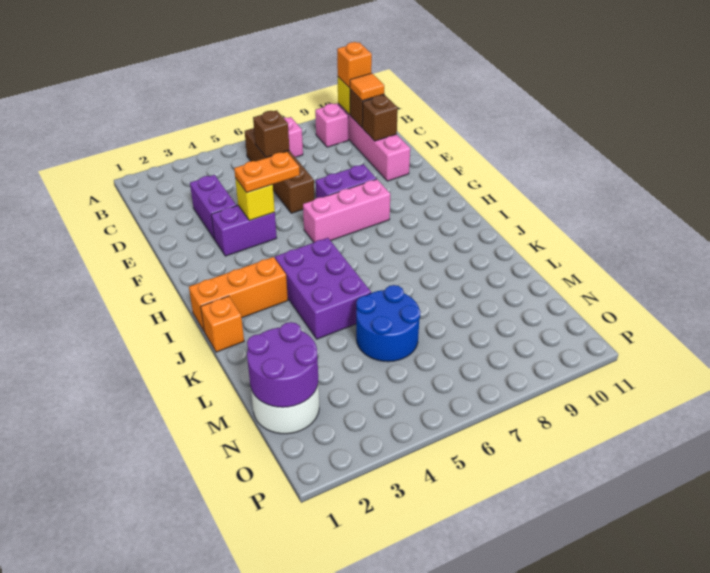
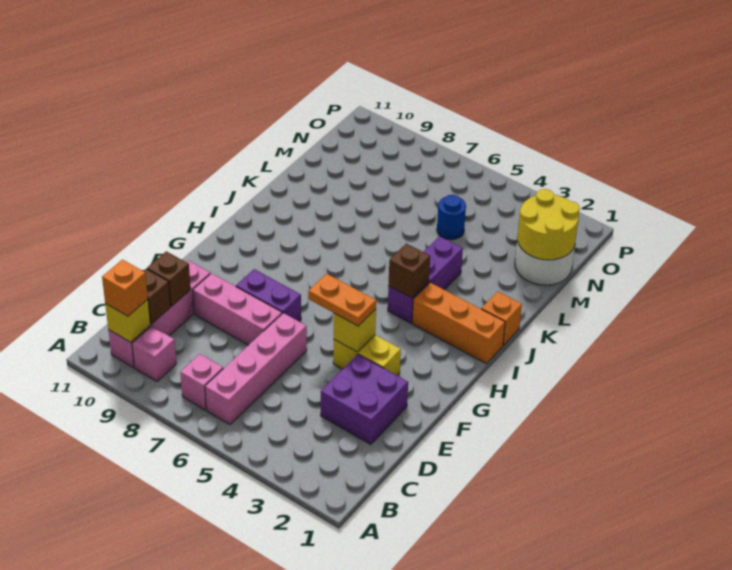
brown brick B6:E6 level 1 -> pink brick B6:E6 level 1
brown brick C6 level 2 -> brown brick I4 level 2
orange tile C10 level 3 -> none
purple brick D3:E3 level 1 -> purple brick D2:E3 level 1
purple brick F3:F4 level 1 -> yellow brick F3:F4 level 1
pink brick G6:G8 level 1 -> pink brick E7:E9 level 1
purple brick I4:K5 level 1 -> purple brick I4:K4 level 1
blue round brick L5:M6 level 1 -> blue round brick M5 level 1
purple round brick M1:N2 level 2 -> yellow round brick M1:N2 level 2

